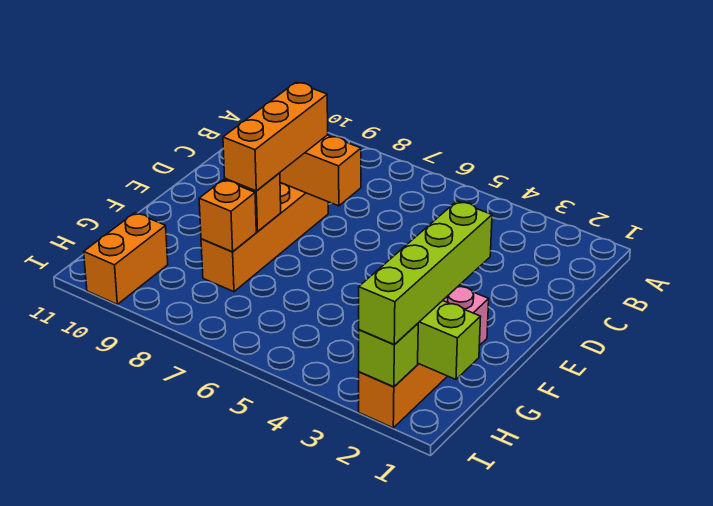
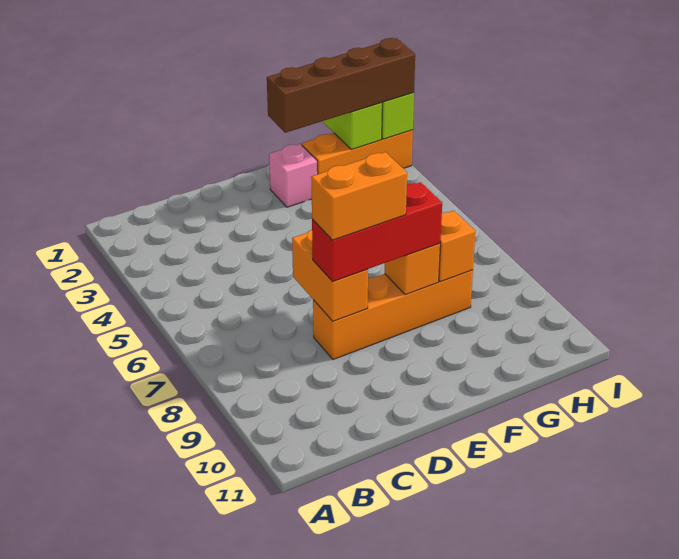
orange brick D8:F8 level 3 -> red brick D8:F8 level 3
lime brick F2:I2 level 3 -> brown brick F2:I2 level 3
orange brick H10:I10 level 1 -> orange brick D8:E8 level 4

